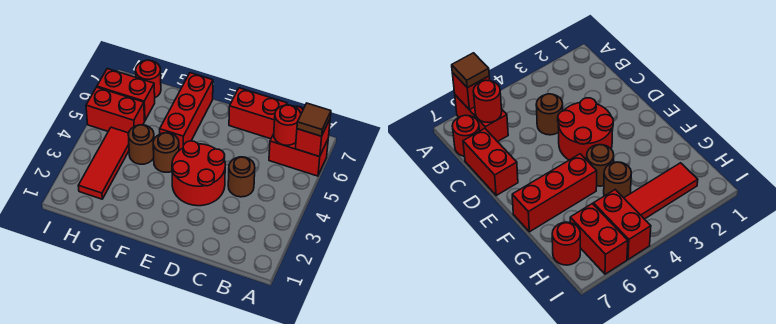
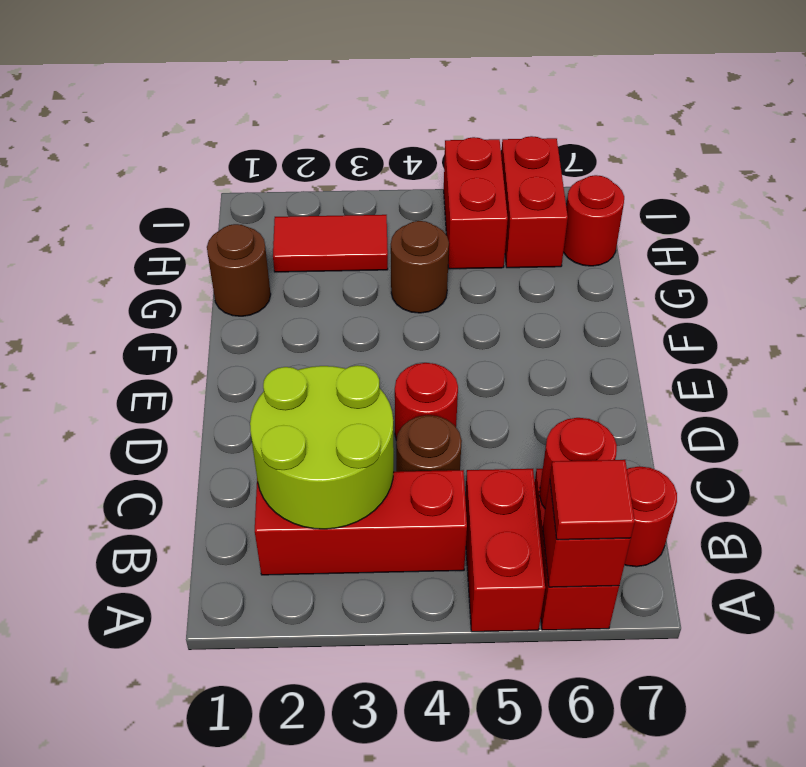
brown tile A6 level 3 -> red tile A6 level 3
none -> lime round brick B2:C3 level 2
red brick C7:D7 level 1 -> red brick A5:B5 level 1
red round brick D3:E4 level 1 -> red round brick D4 level 1
brown round brick F4 level 1 -> brown round brick G1 level 1
red brick F5:F7 level 1 -> red brick B2:B4 level 1
red tile H2:H4 level 1 -> red tile H2:H3 level 1

